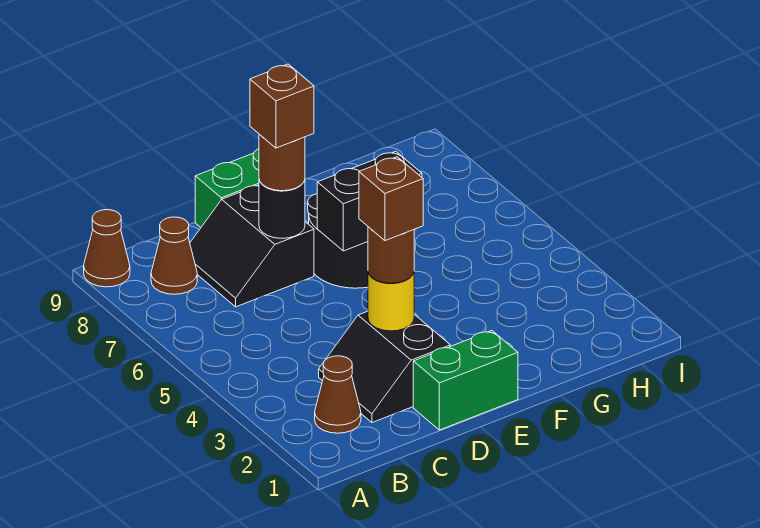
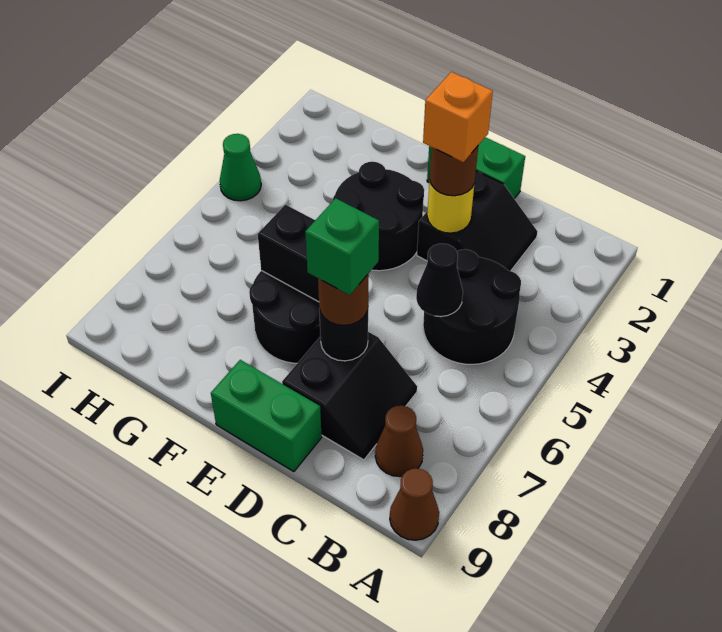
brown cone B2 level 1 -> none
none -> black round brick B4:C5 level 1
none -> black cone C5 level 2
brown brick D3 level 4 -> orange brick D3 level 4
brown brick D7 level 4 -> green brick D7 level 4
none -> black round brick E3:F4 level 1
none -> green cone I4 level 1

